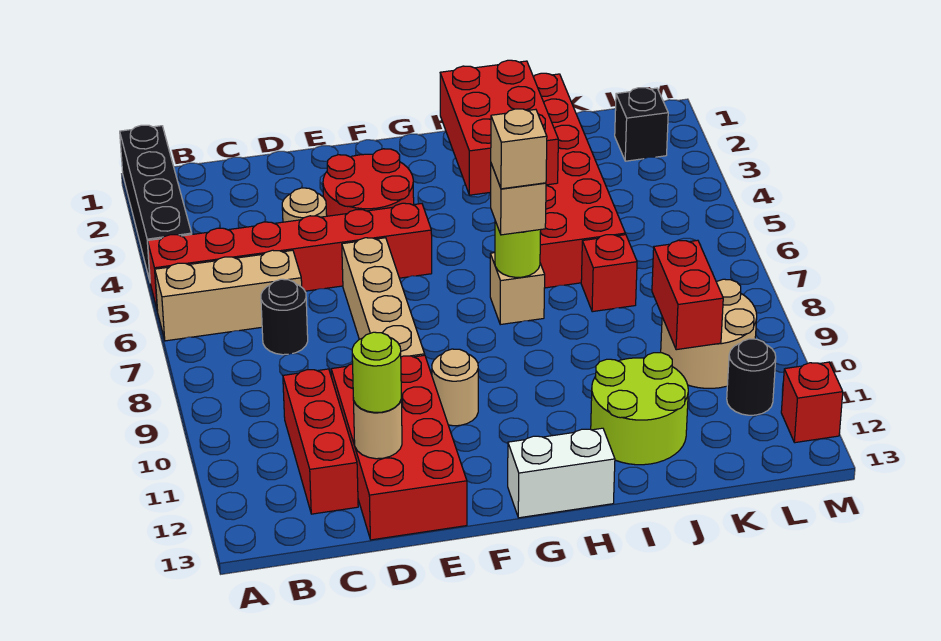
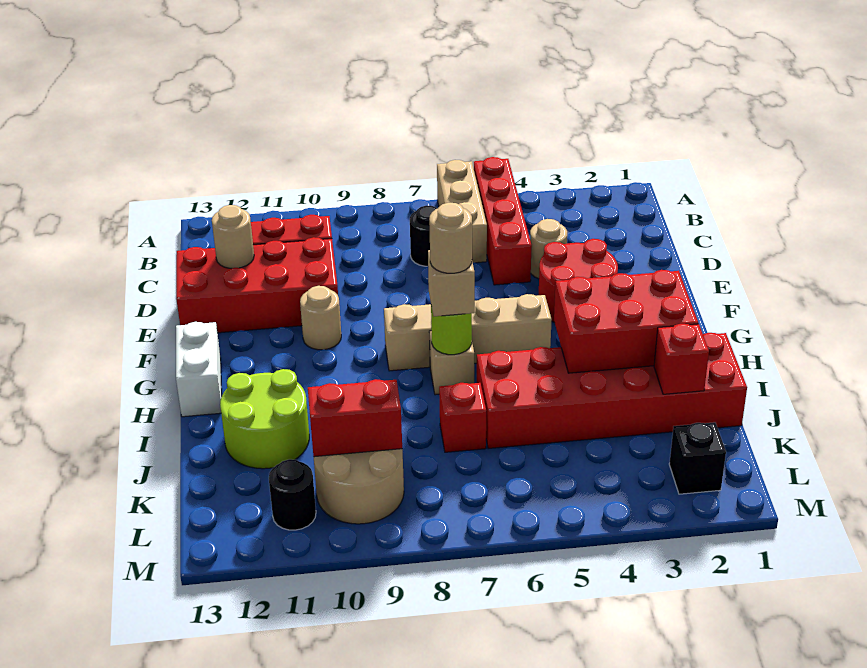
black brick A1:A4 level 1 -> none
red brick A5:F5 level 1 -> red brick A5:D5 level 1
lime round brick D12 level 3 -> none
tan brick E6:E9 level 1 -> tan brick G5:G8 level 1
tan brick H7 level 4 -> tan round brick H7 level 4
red brick M12 level 1 -> red brick J2 level 2

